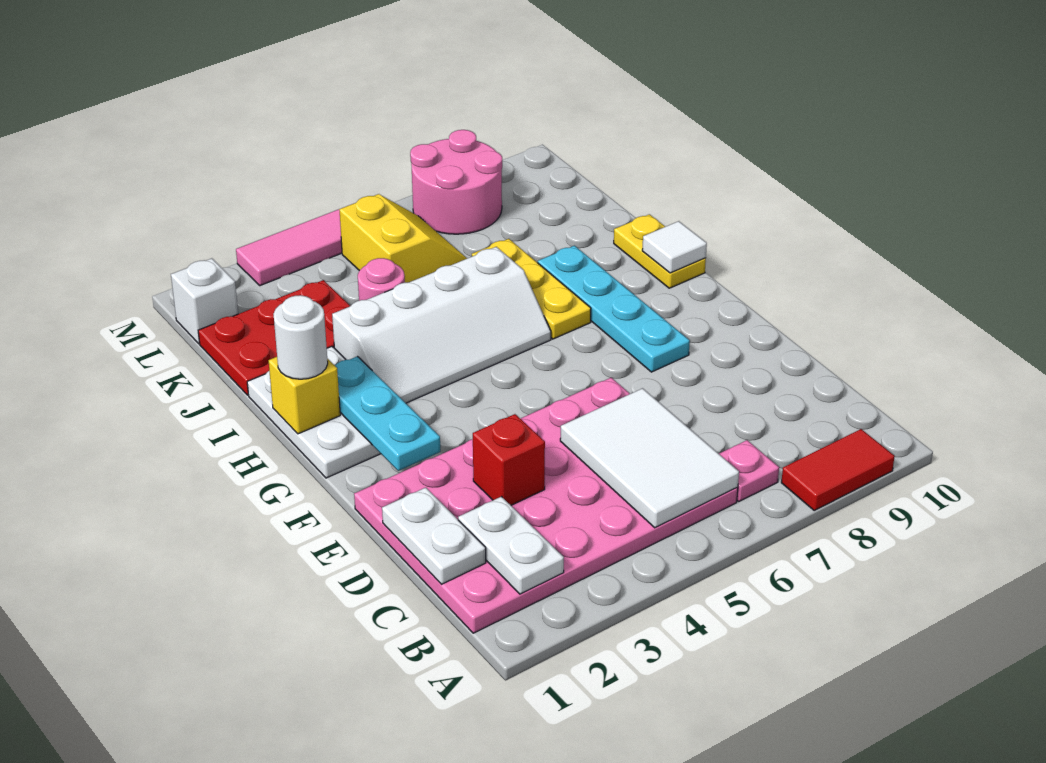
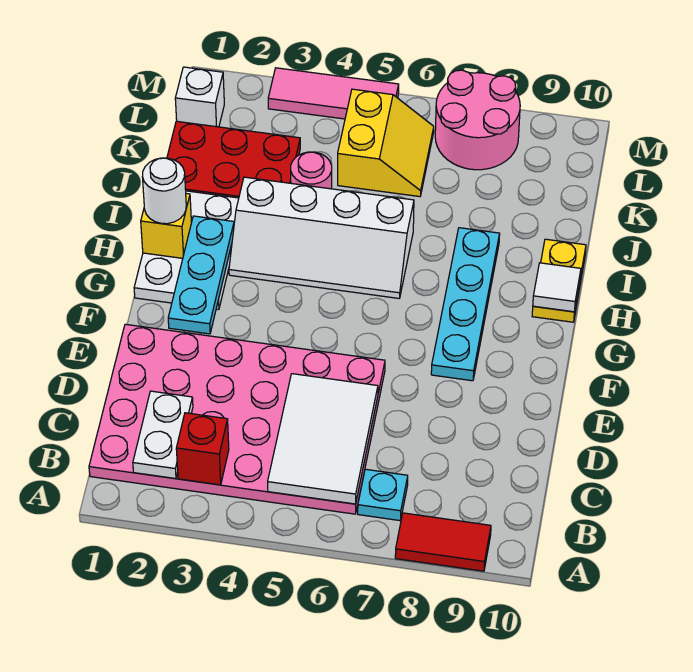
pink plate B7 level 1 -> cyan plate B7 level 1
white plate C1:D1 level 2 -> none
red brick D3 level 2 -> red brick B3 level 2
yellow plate H7:J7 level 1 -> none

